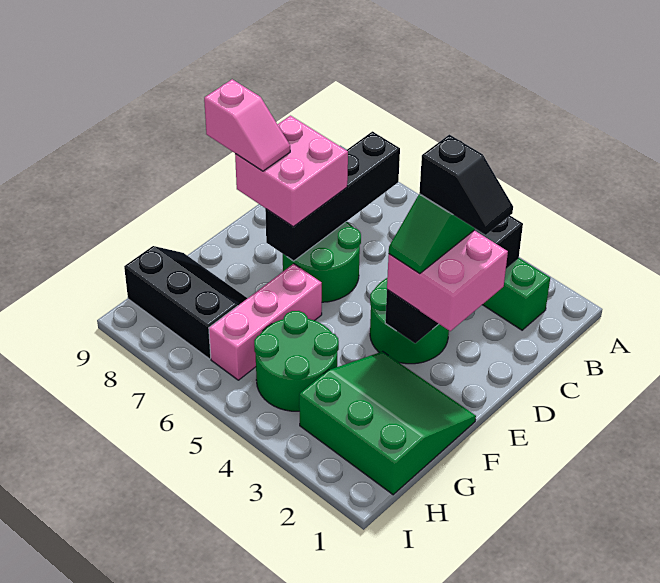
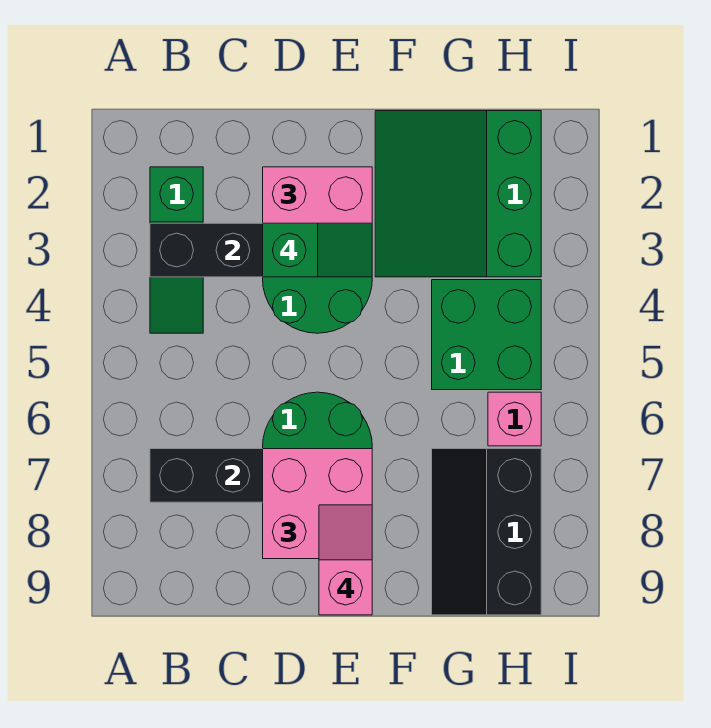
black slope D2:D3 level 5 top 3 -> none
pink brick F6:H6 level 1 -> pink brick H6 level 1
green round brick G4:H5 level 1 -> green brick G4:H5 level 1

